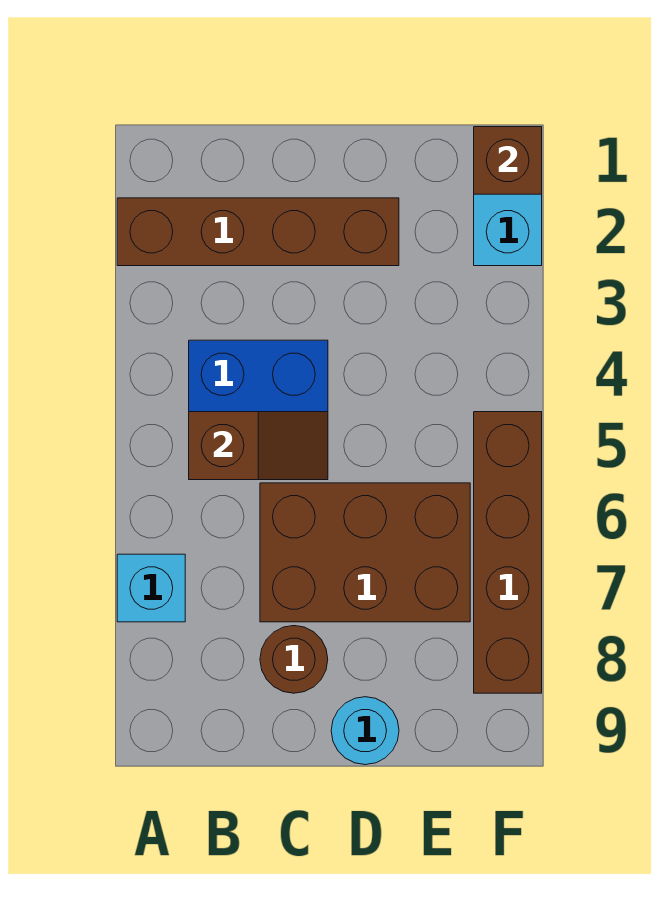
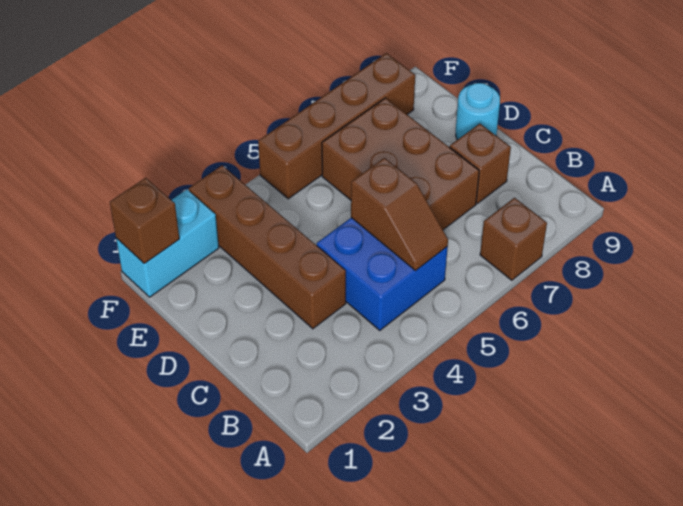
brown brick A2:D2 level 1 -> brown brick C3:F3 level 1
cyan brick A7 level 1 -> brown brick A7 level 1
brown slope B5:C5 level 2 top B -> brown slope B5:C5 level 2 top C
brown round brick C8 level 1 -> brown brick C8 level 1

